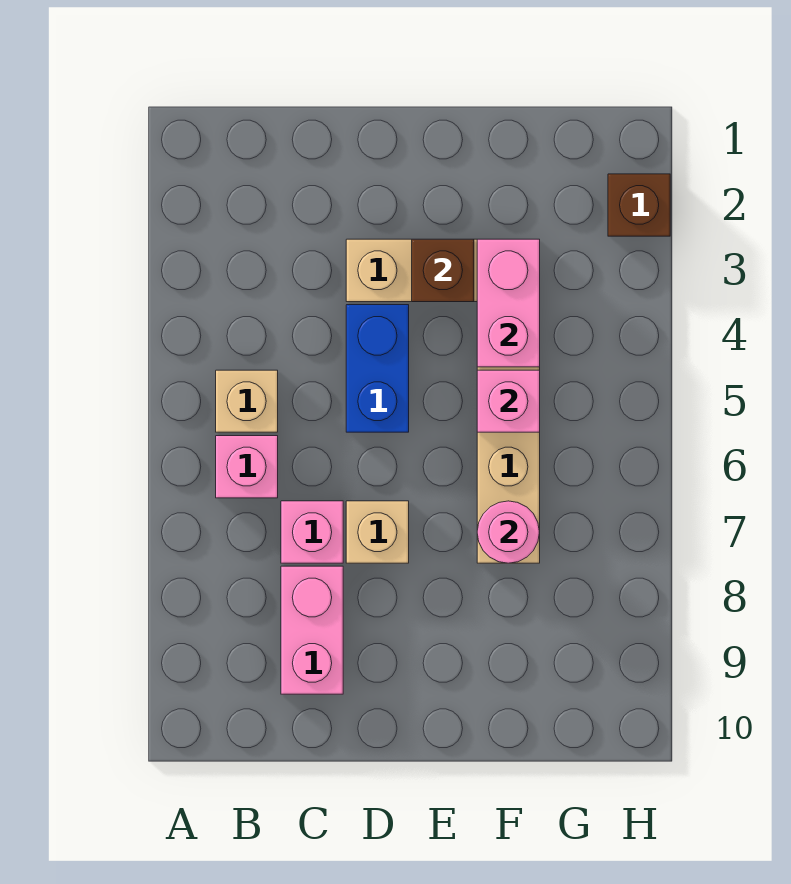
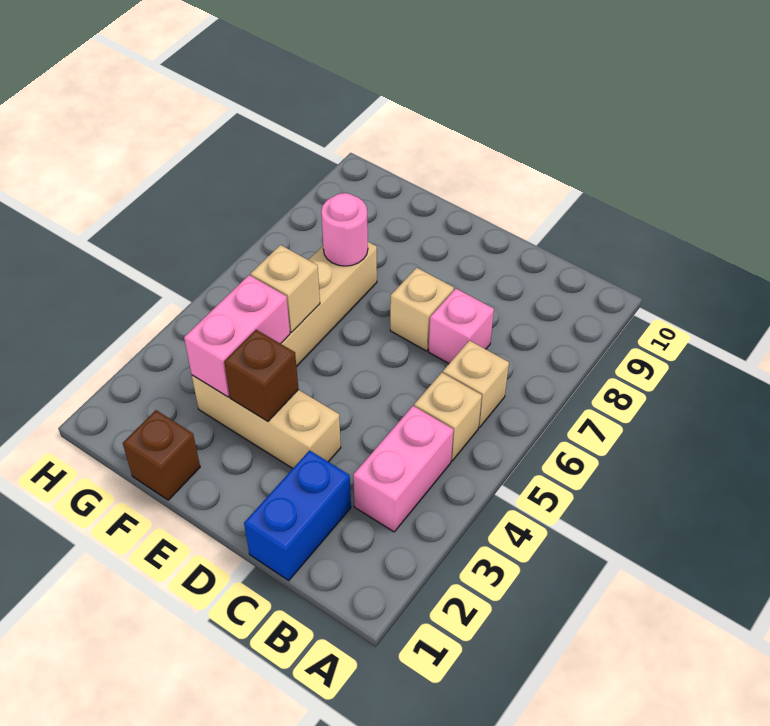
pink brick B6 level 1 -> tan brick B6 level 1
pink brick C8:C9 level 1 -> pink brick B3:B4 level 1
blue brick D4:D5 level 1 -> blue brick C1:C2 level 1
pink brick F5 level 2 -> tan brick F5 level 2
brown brick H2 level 1 -> brown brick F1 level 1

